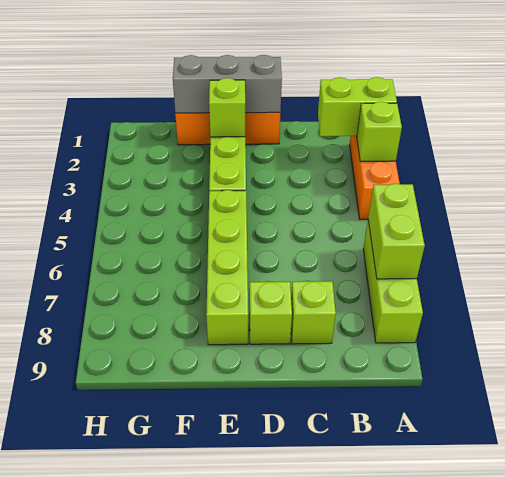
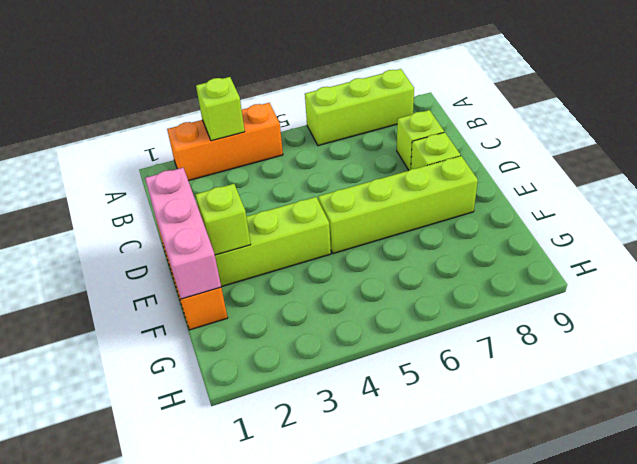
lime brick A2:B2 level 2 -> none
lime brick A6:A7 level 2 -> none
grey brick D1:F1 level 2 -> pink brick D1:F1 level 2

